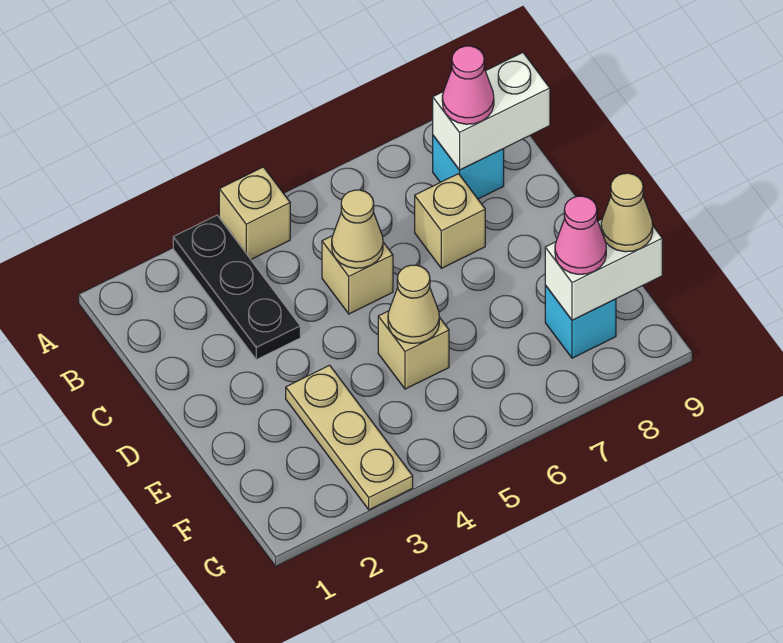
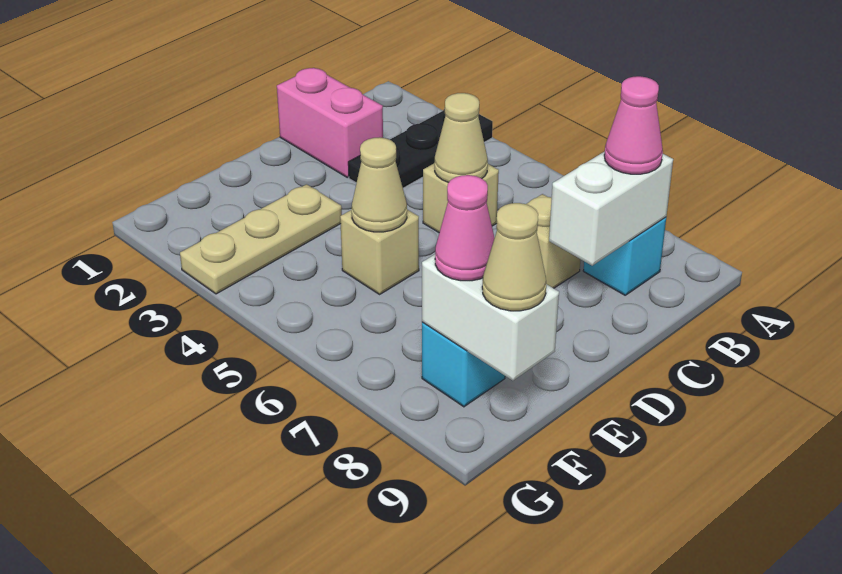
tan brick A4 level 1 -> none
white brick B8:B9 level 2 -> white brick B8:C8 level 2
none -> pink brick C1:C2 level 1

